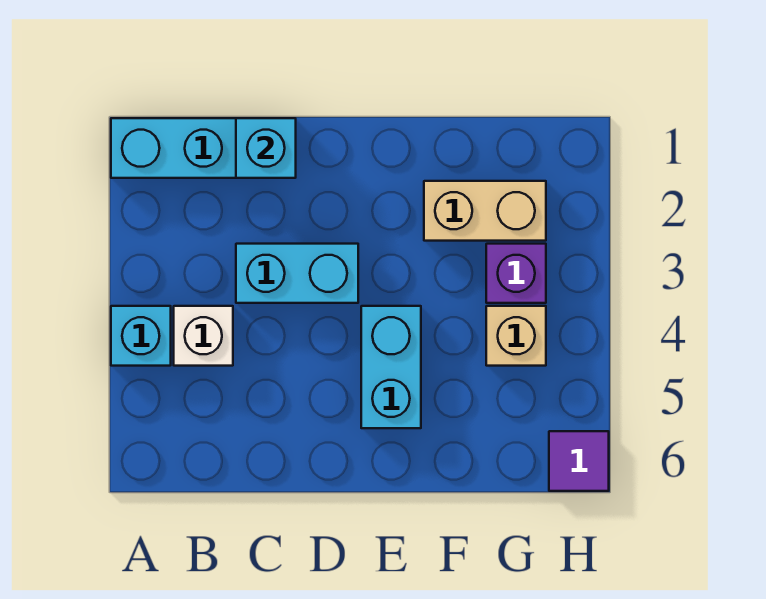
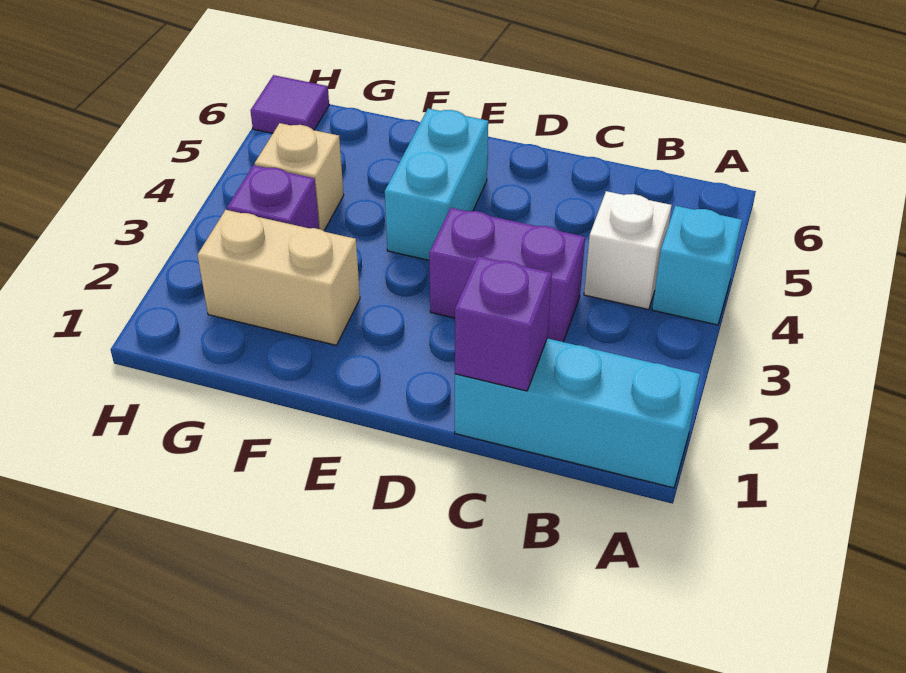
cyan brick C1 level 2 -> purple brick C1 level 2
cyan brick C3:D3 level 1 -> purple brick C3:D3 level 1

